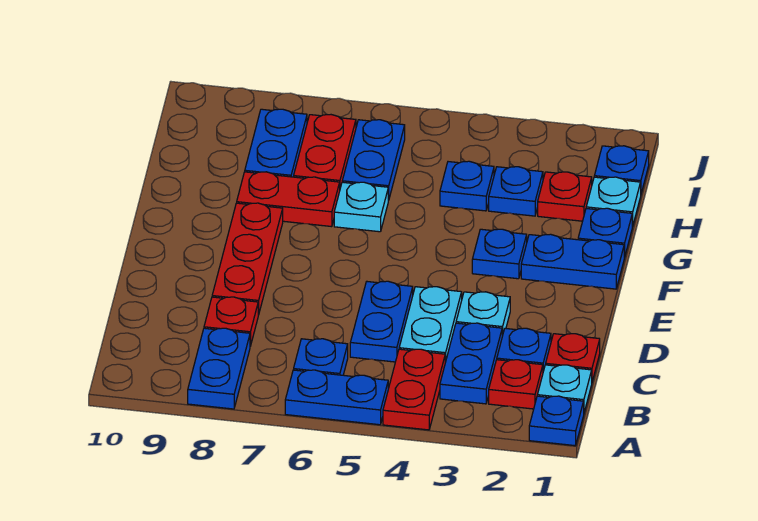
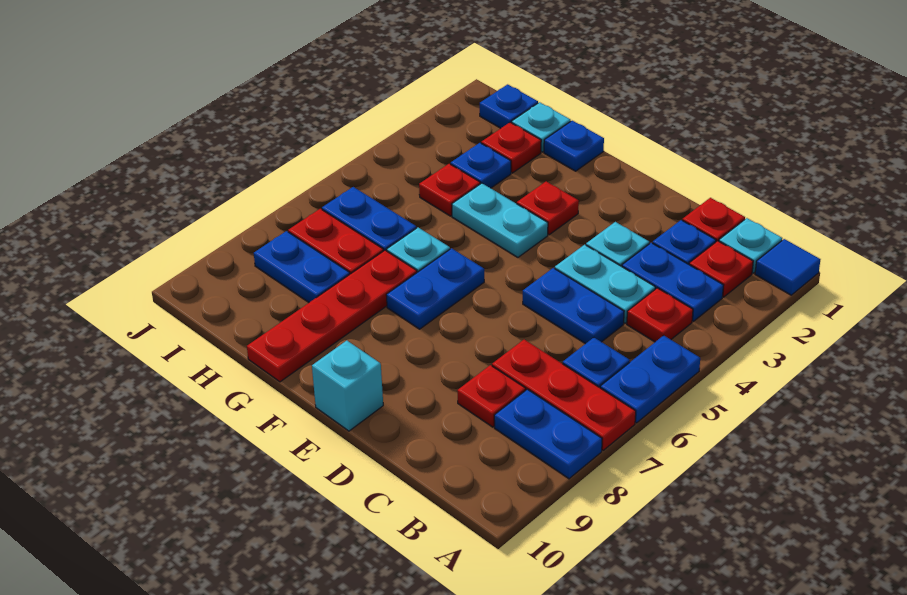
blue plate A1 level 1 -> blue tile A1 level 1
red plate A4:B4 level 1 -> red plate B4 level 1
red plate D8:F8 level 1 -> red plate A7:C7 level 1
none -> cyan brick E10 level 1
blue plate F1:F2 level 1 -> blue plate F6:F7 level 1
blue plate F3 level 1 -> red plate F3 level 1
none -> cyan plate F4:G4 level 1
red plate G7:G8 level 1 -> red plate G7:G10 level 1
blue plate H4 level 1 -> red plate H4 level 1

